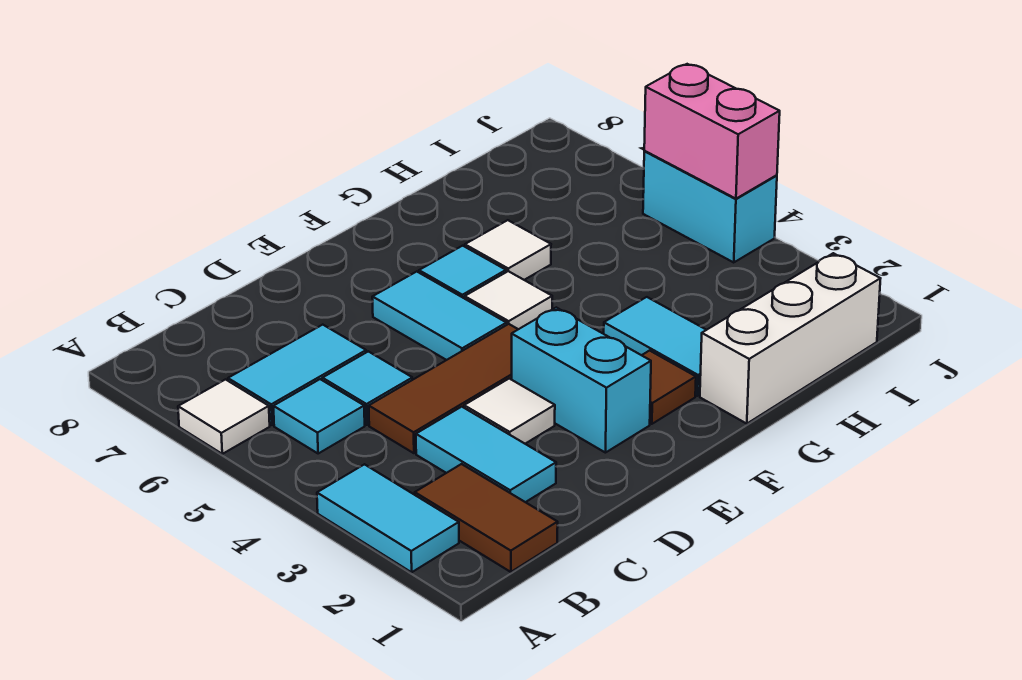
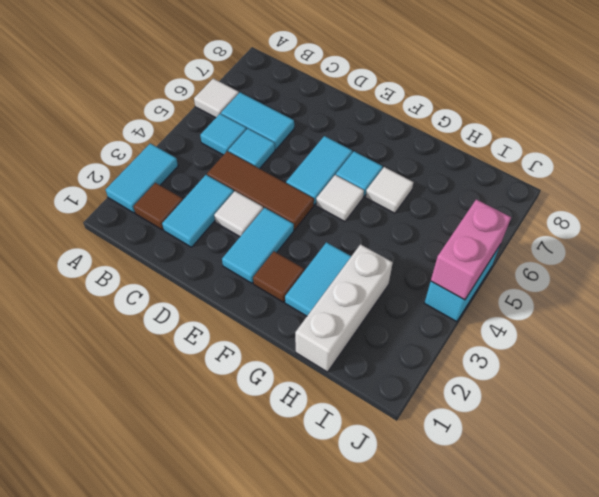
brown tile B1:B2 level 1 -> brown tile B2 level 1
cyan brick E2:E3 level 1 -> cyan tile E2:E3 level 1
white brick G1:I1 level 1 -> white brick H1:H3 level 1

